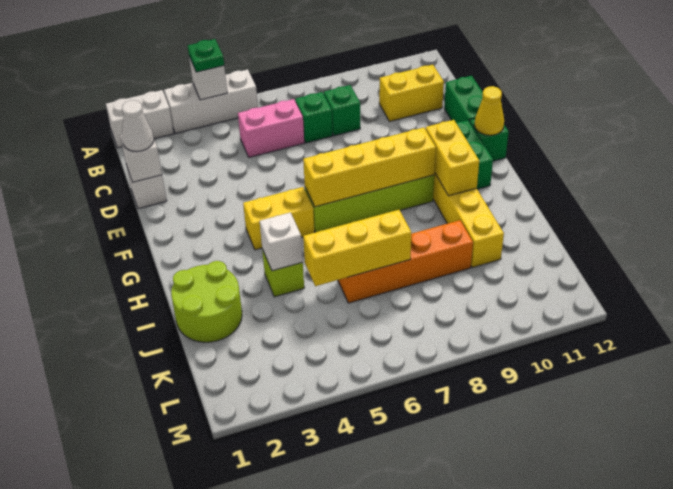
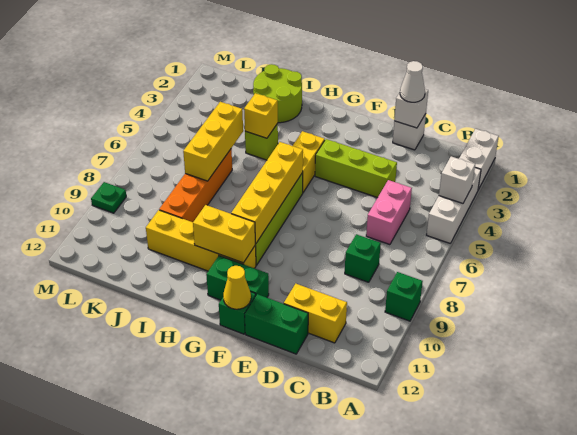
green plate A4 level 3 -> green plate M9 level 1
green brick C7 level 1 -> green brick A9 level 1
yellow brick C10:C11 level 1 -> yellow brick C11:D11 level 1
none -> lime brick D4:F4 level 1
white brick I4 level 2 -> yellow brick I4 level 2

